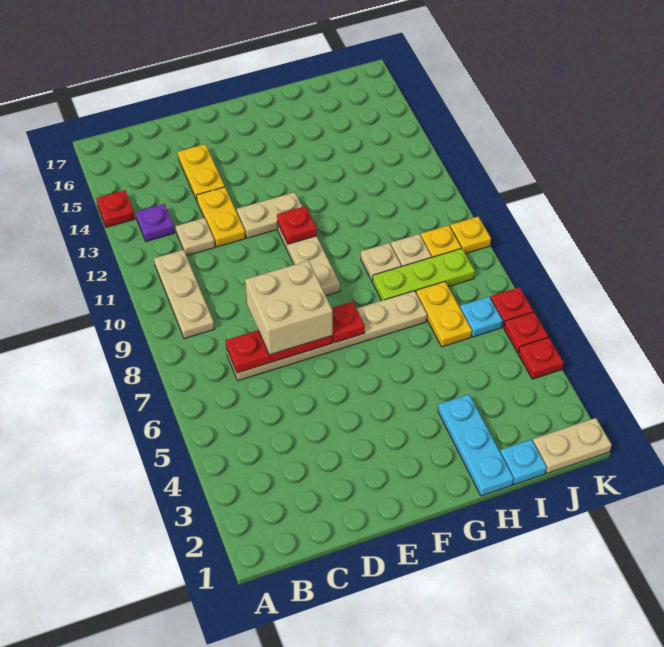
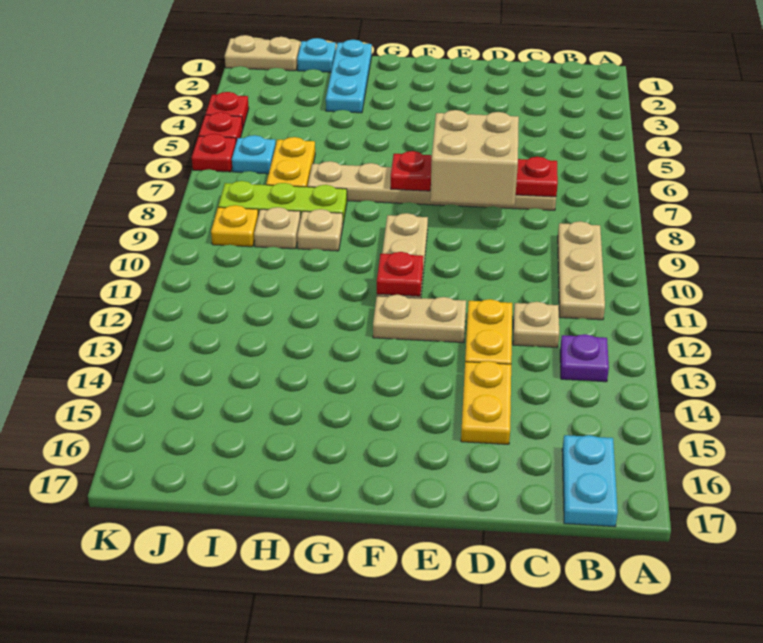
red plate A14 level 1 -> none
none -> cyan plate B16:B17 level 1
yellow plate K9 level 1 -> none

